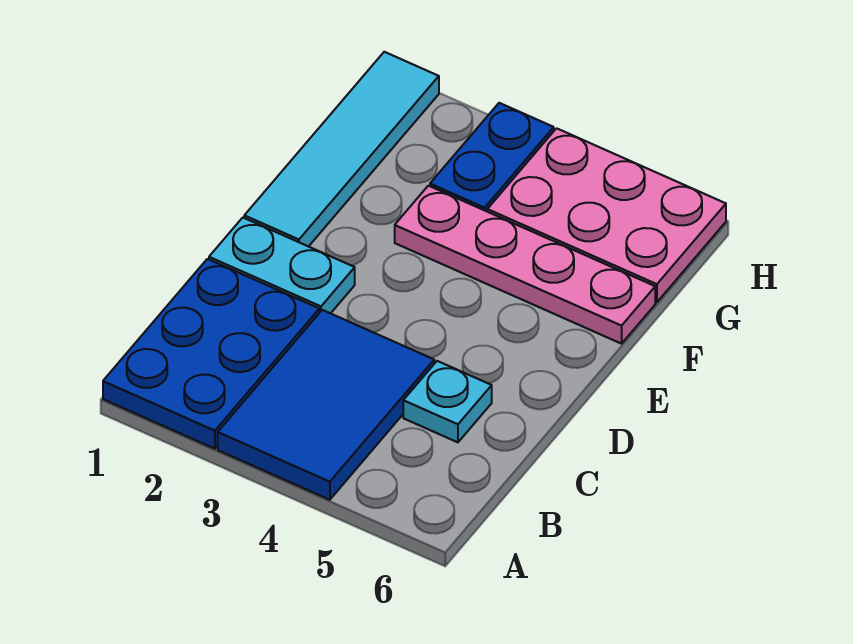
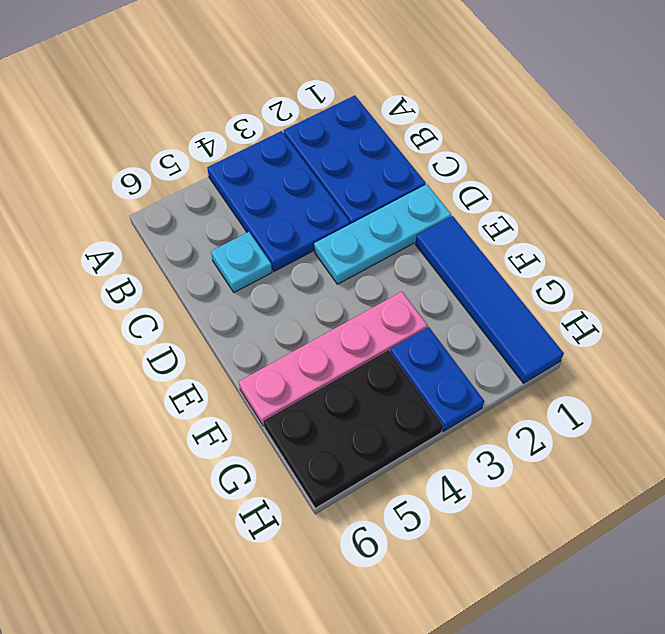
blue tile A3:C4 level 1 -> blue plate A3:C4 level 1
cyan plate D1:D2 level 1 -> cyan plate D1:D3 level 1
cyan tile E1:H1 level 1 -> blue tile E1:H1 level 1
pink plate G4:H6 level 1 -> black plate G4:H6 level 1

